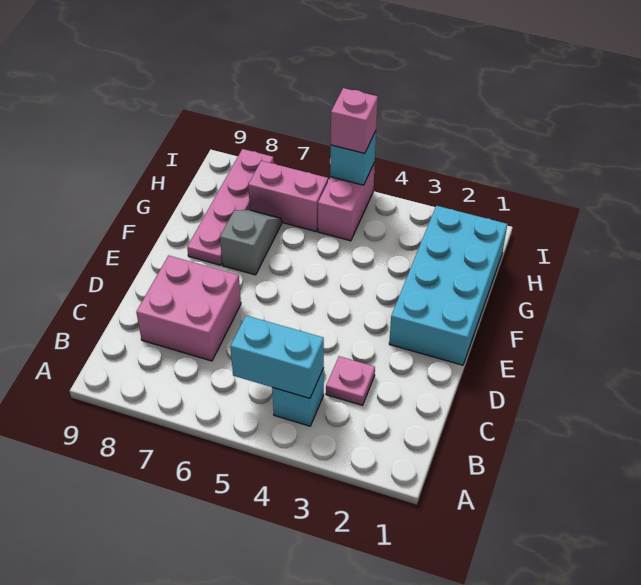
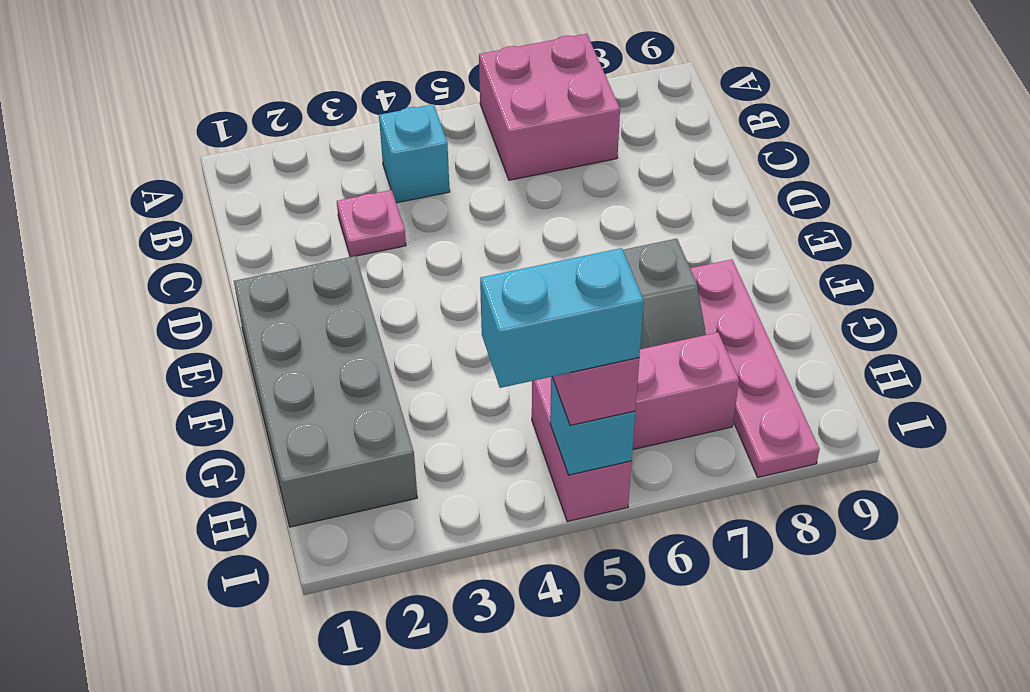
cyan brick B4:B5 level 2 -> cyan brick I4:I5 level 4
pink brick C7:D8 level 1 -> pink brick A6:B7 level 1
cyan brick E1:H2 level 1 -> grey brick E1:H2 level 1

